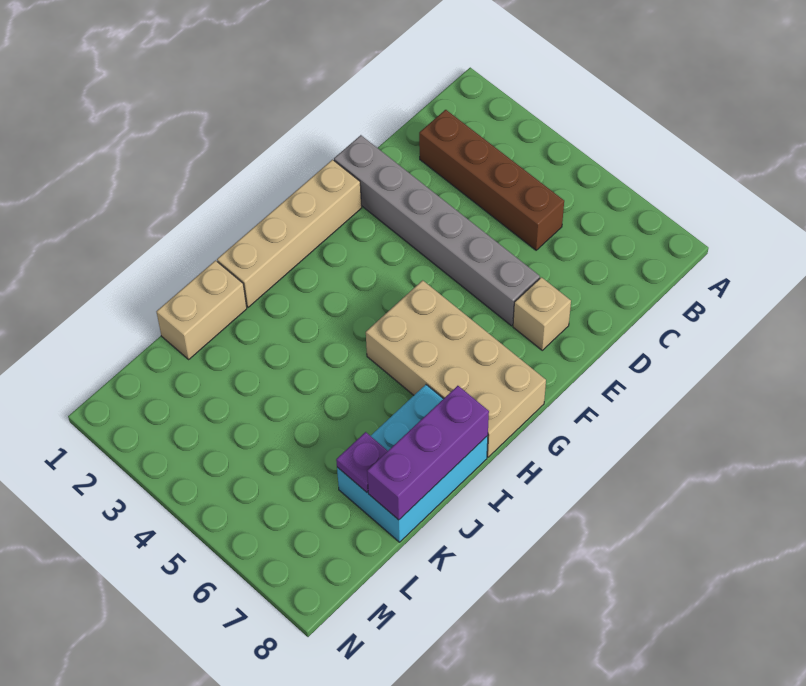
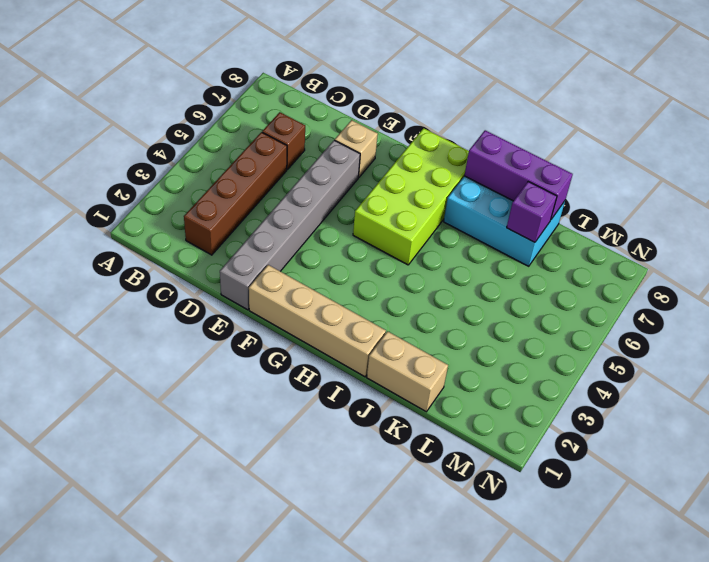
none -> brown brick C6 level 1
tan brick G5:H8 level 1 -> lime brick G5:H8 level 1
purple plate K7 level 2 -> purple brick K7 level 2

